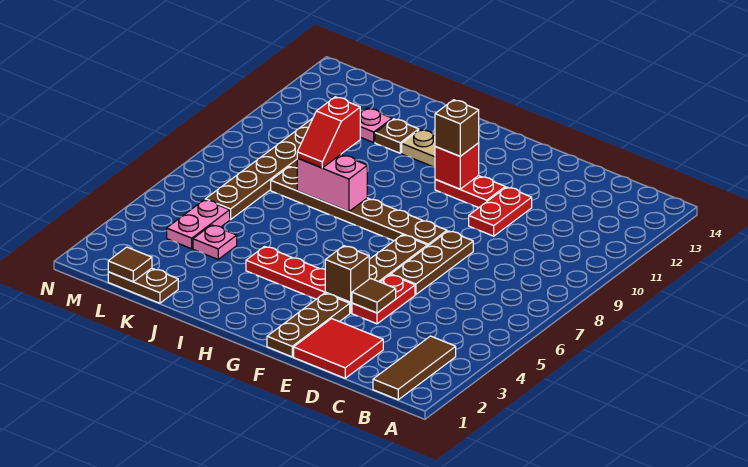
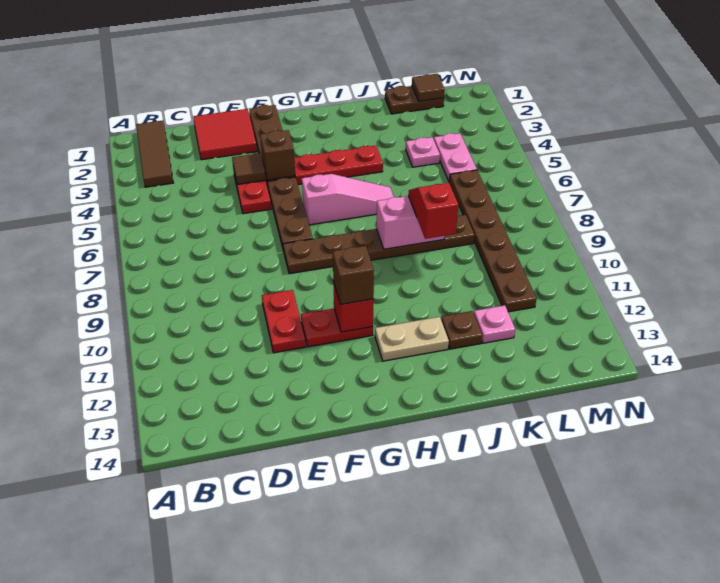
brown plate E6:E8 level 1 -> none
none -> pink slope G6:I6 level 1 top G

